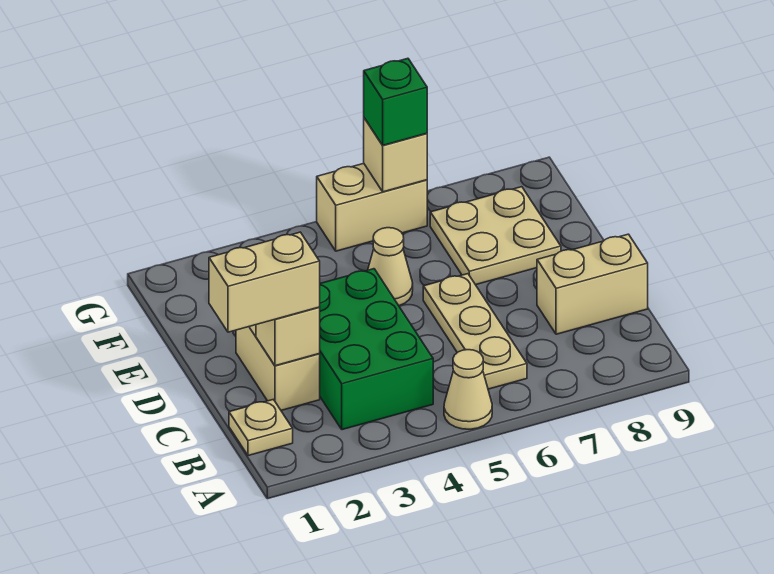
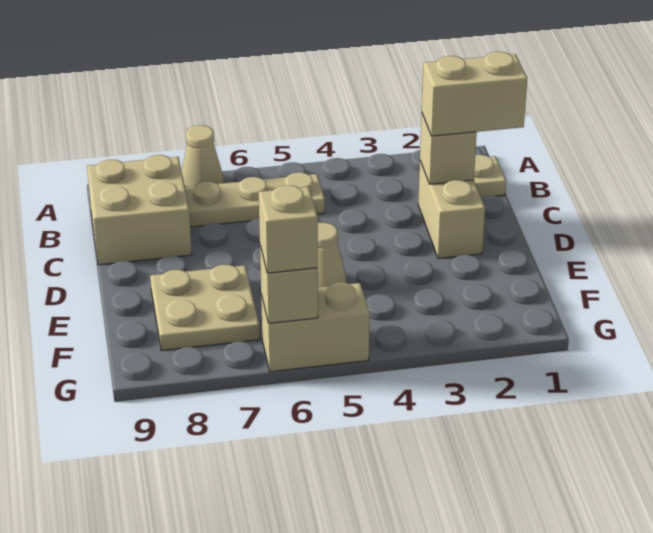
tan cone A5 level 1 -> tan cone A7 level 1
green brick B3:D4 level 1 -> none
tan plate B6:D6 level 1 -> tan plate B5:B7 level 1
tan brick C8:C9 level 1 -> tan brick B8:C9 level 1
green brick G6 level 3 -> tan brick G6 level 3

